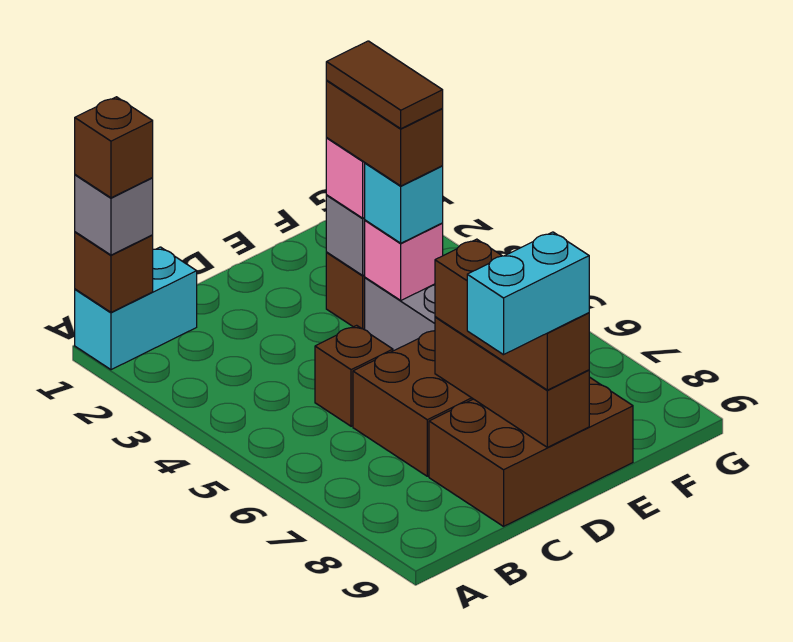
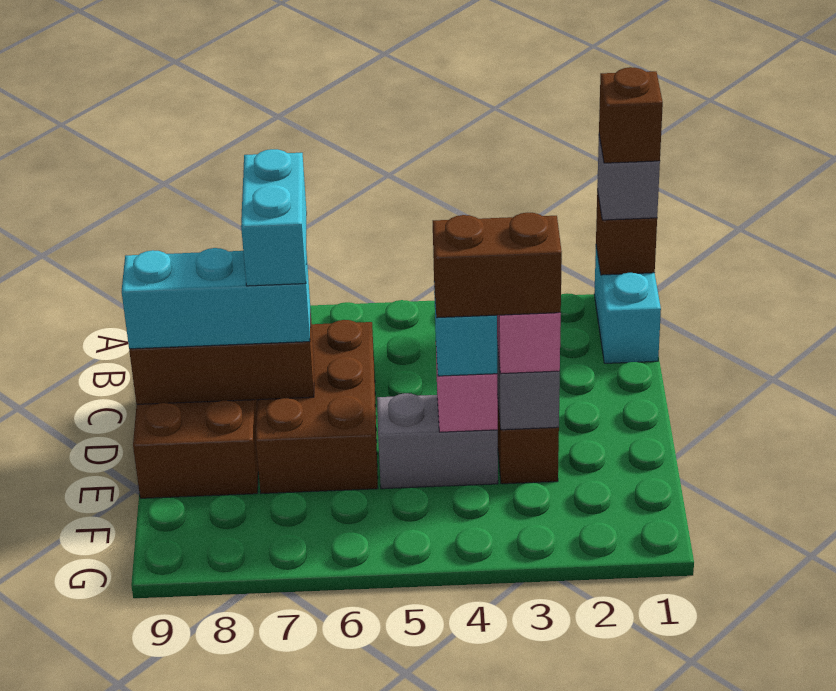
brown brick C5 level 1 -> none
cyan brick C9:D9 level 4 -> cyan brick C7:D7 level 4
brown brick D7:D9 level 3 -> cyan brick D7:D9 level 3
brown tile E3:E4 level 5 -> none

